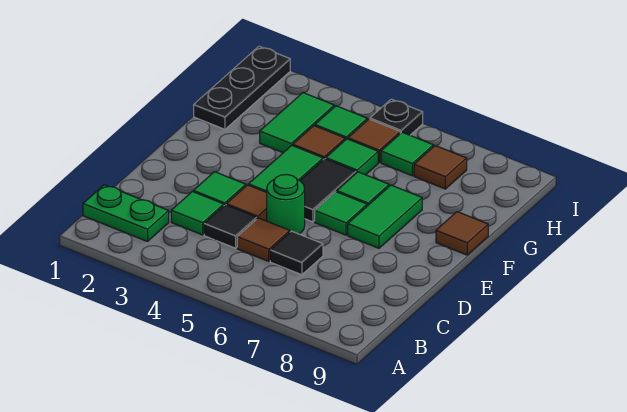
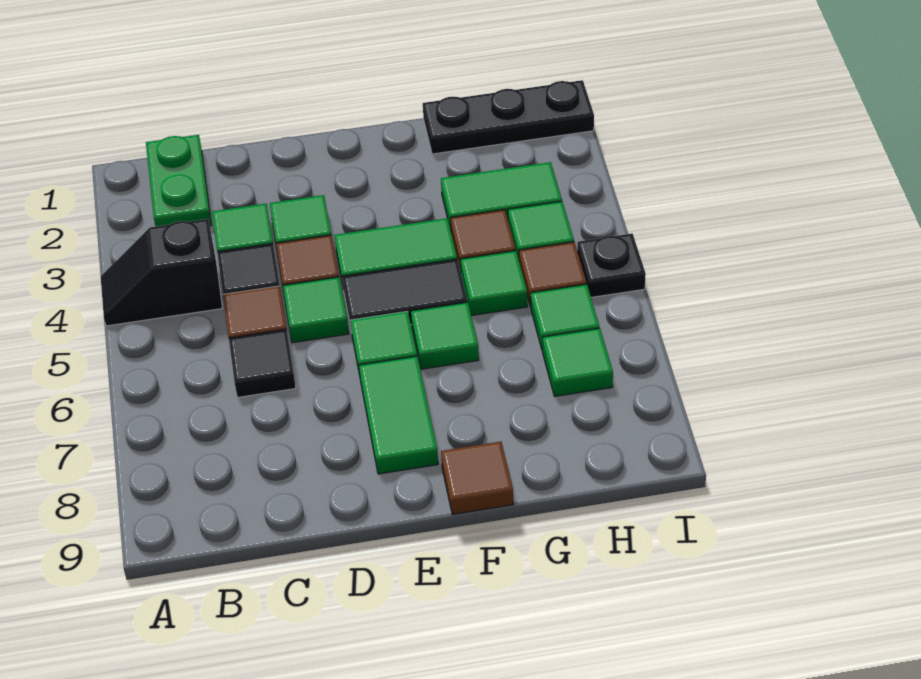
none -> black slope A4:B4 level 1 top B
green round brick D5 level 1 -> green tile D5 level 1
green tile E7:F7 level 1 -> green tile E7:E8 level 1
brown tile H7 level 1 -> green tile H7 level 1

